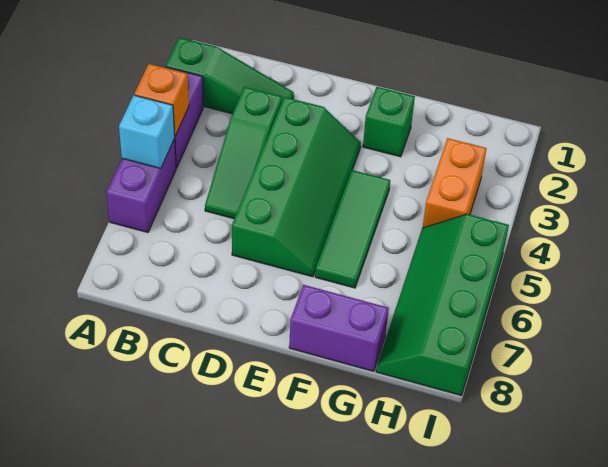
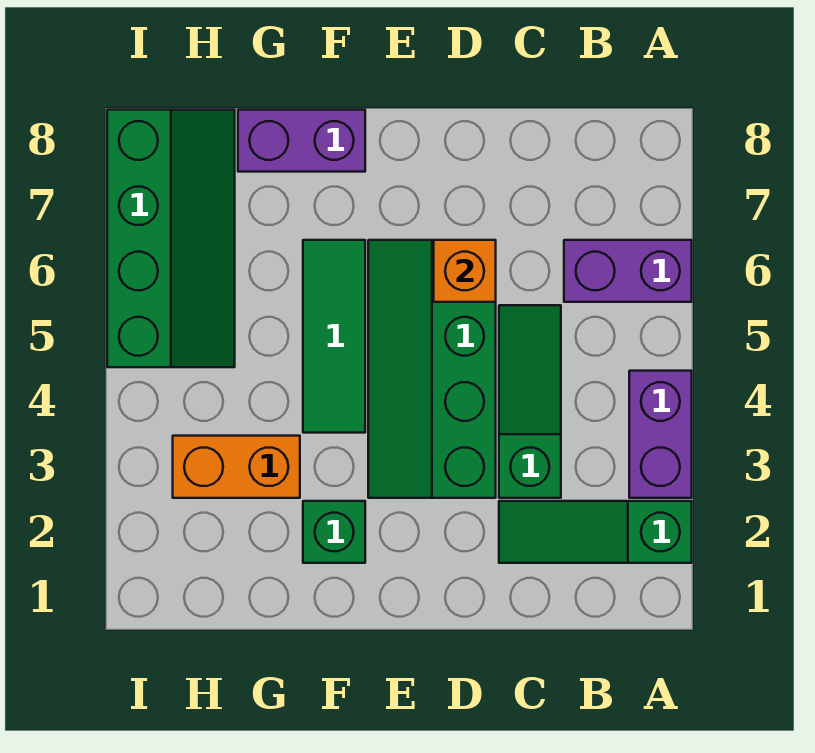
orange brick A4 level 2 -> orange brick D6 level 2
purple brick A5:A6 level 1 -> purple brick A6:B6 level 1
cyan brick A5 level 2 -> none
orange brick H3:H4 level 1 -> orange brick G3:H3 level 1

